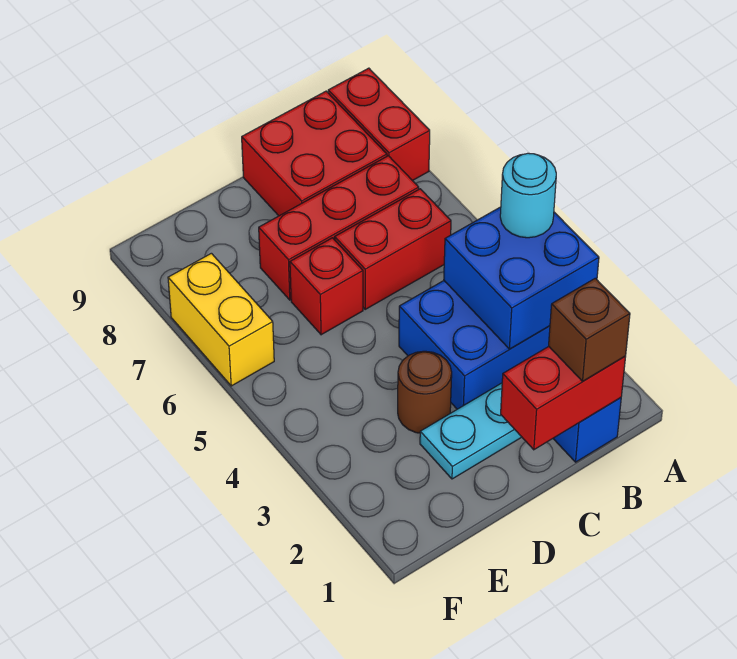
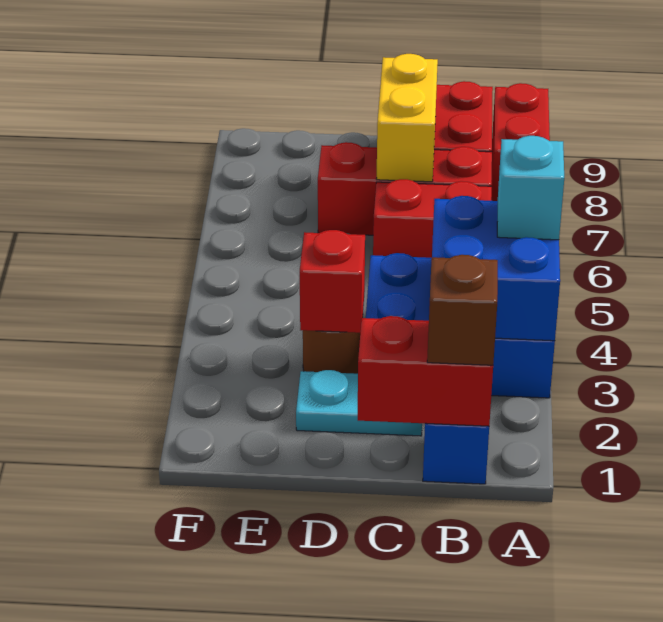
cyan round brick A4 level 3 -> cyan brick A4 level 3
red brick D6 level 1 -> red brick D3 level 2
yellow brick F6:F7 level 1 -> yellow brick C7:C8 level 2

